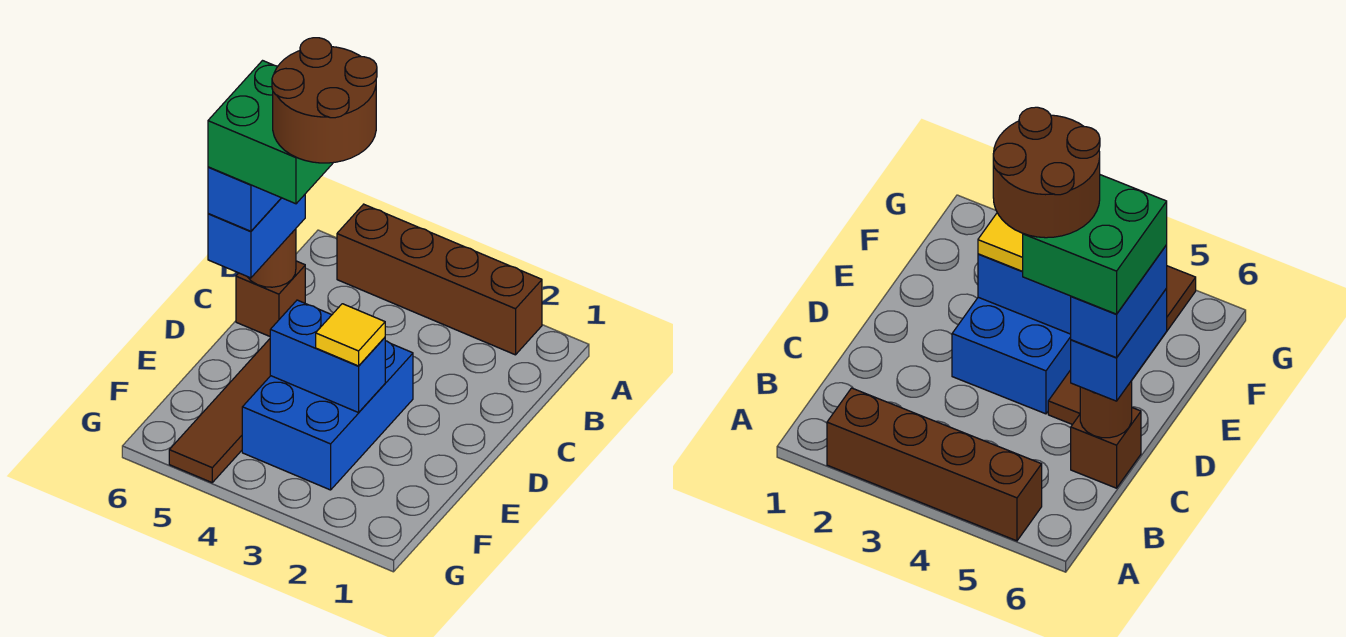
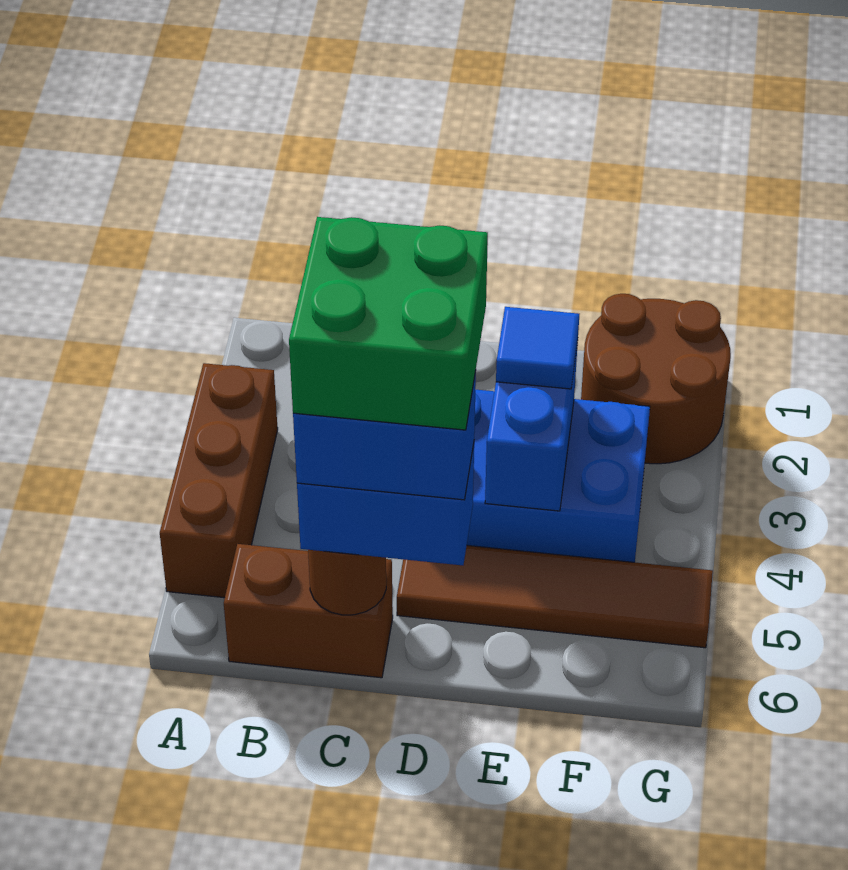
brown brick A2:A5 level 1 -> brown brick A3:A5 level 1
brown round brick C4:D5 level 6 -> brown round brick F1:G2 level 1
brown brick C6 level 1 -> brown brick B6:C6 level 1
yellow tile E3 level 3 -> blue tile E3 level 3

